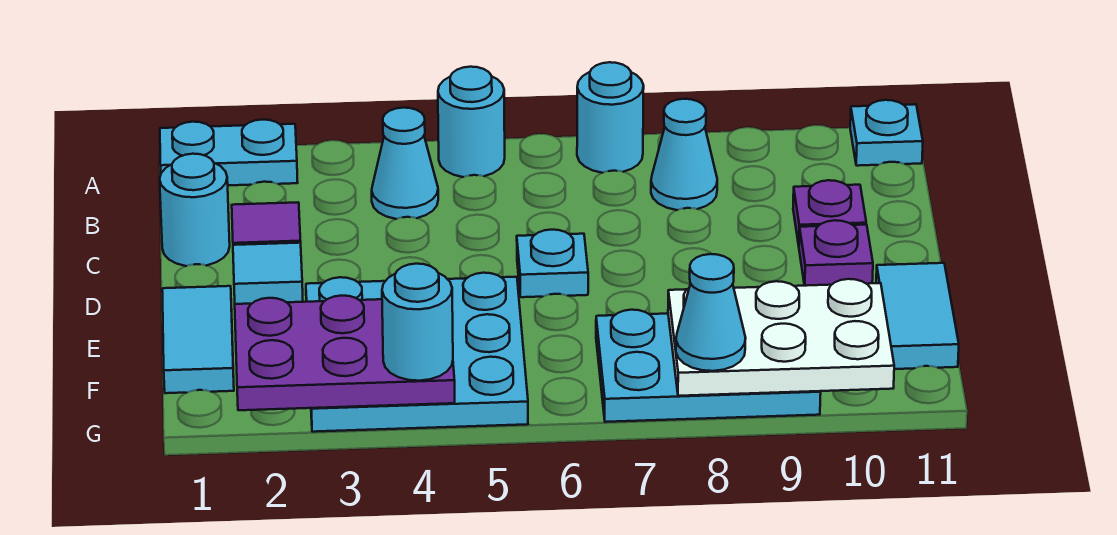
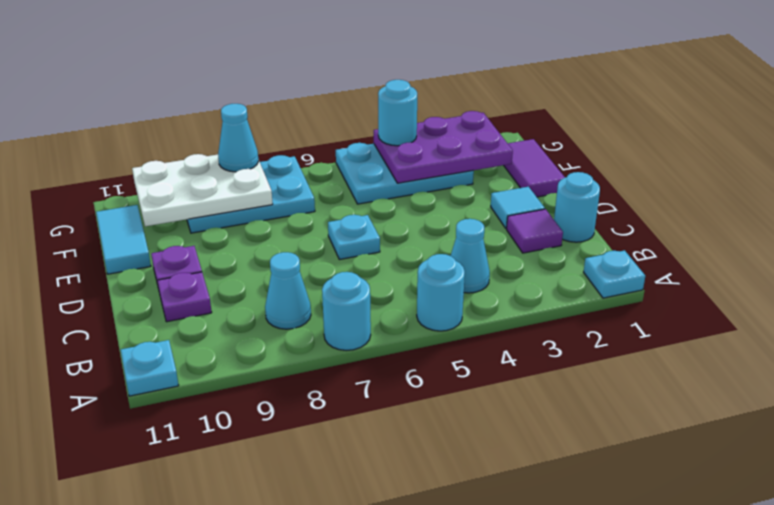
cyan plate A1:A2 level 1 -> cyan plate A1 level 1
cyan tile E1:F1 level 1 -> purple tile E1:F1 level 1
cyan plate E3:G5 level 1 -> cyan plate F3:G5 level 1

